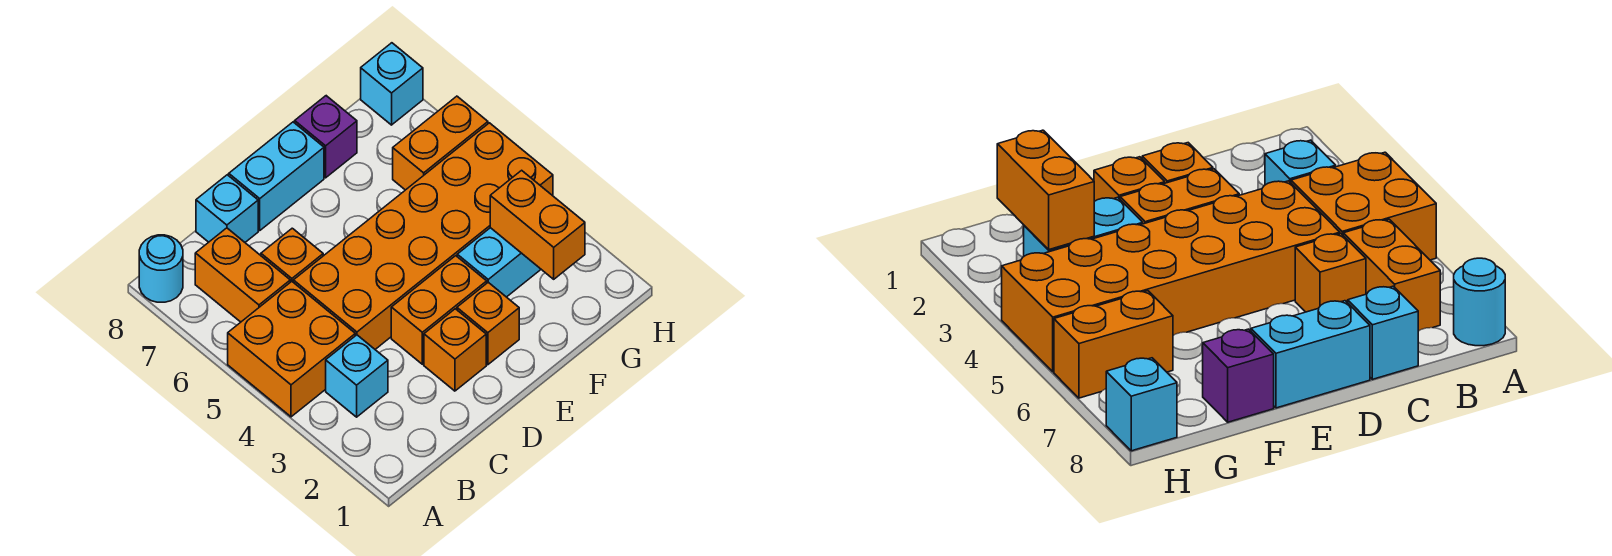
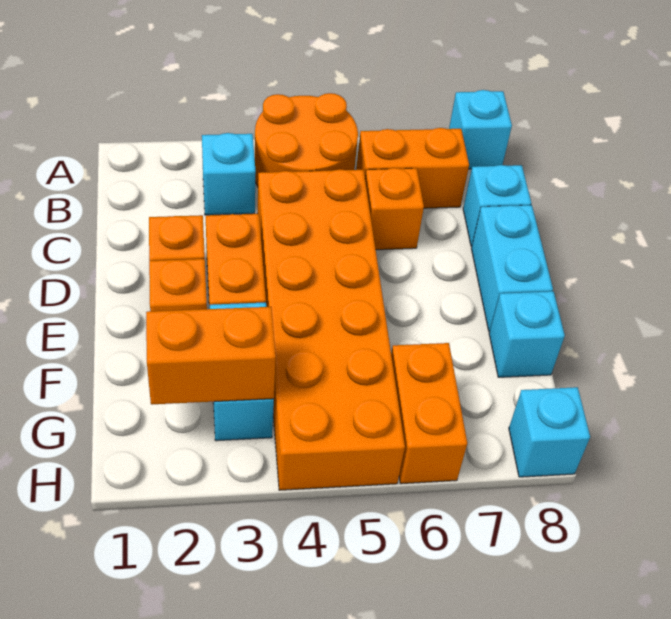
orange brick A4:B5 level 1 -> orange round brick A4:B5 level 1
cyan round brick A8 level 1 -> cyan brick A8 level 1
purple brick F8 level 1 -> cyan brick F8 level 1

